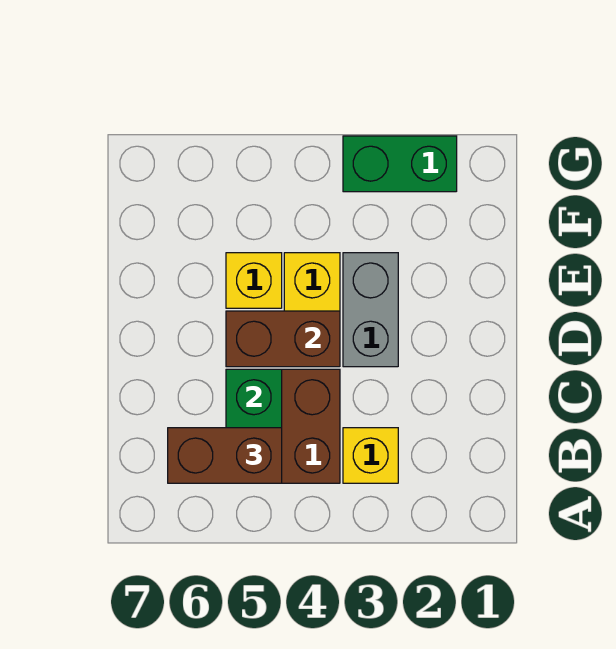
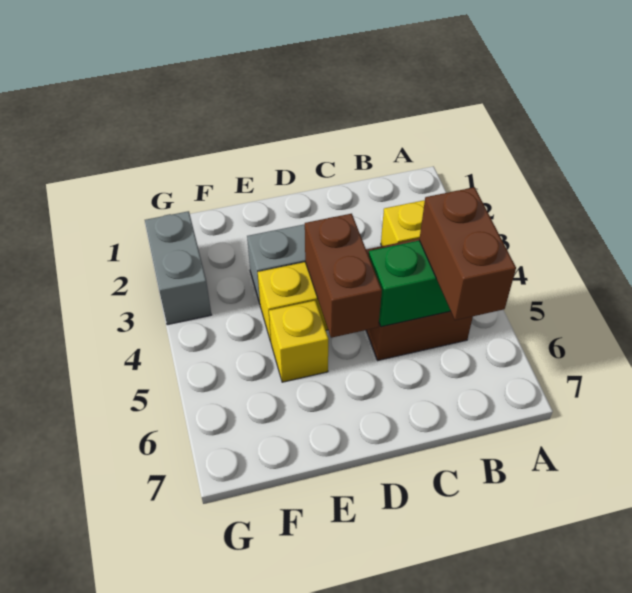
green brick G2:G3 level 1 -> grey brick G2:G3 level 1

